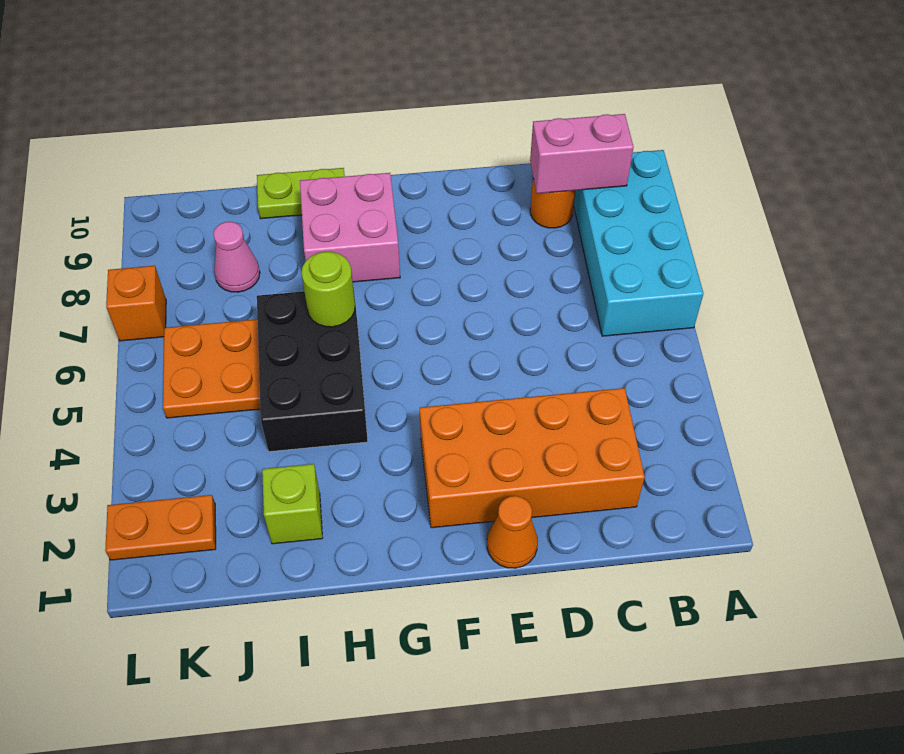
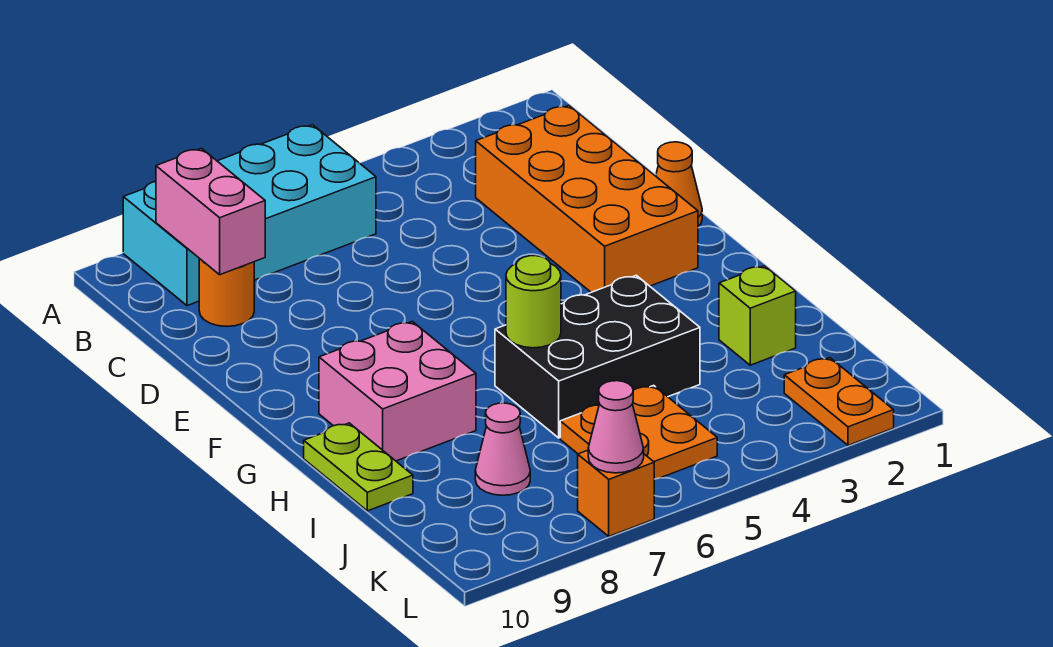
none -> pink cone L7 level 2

